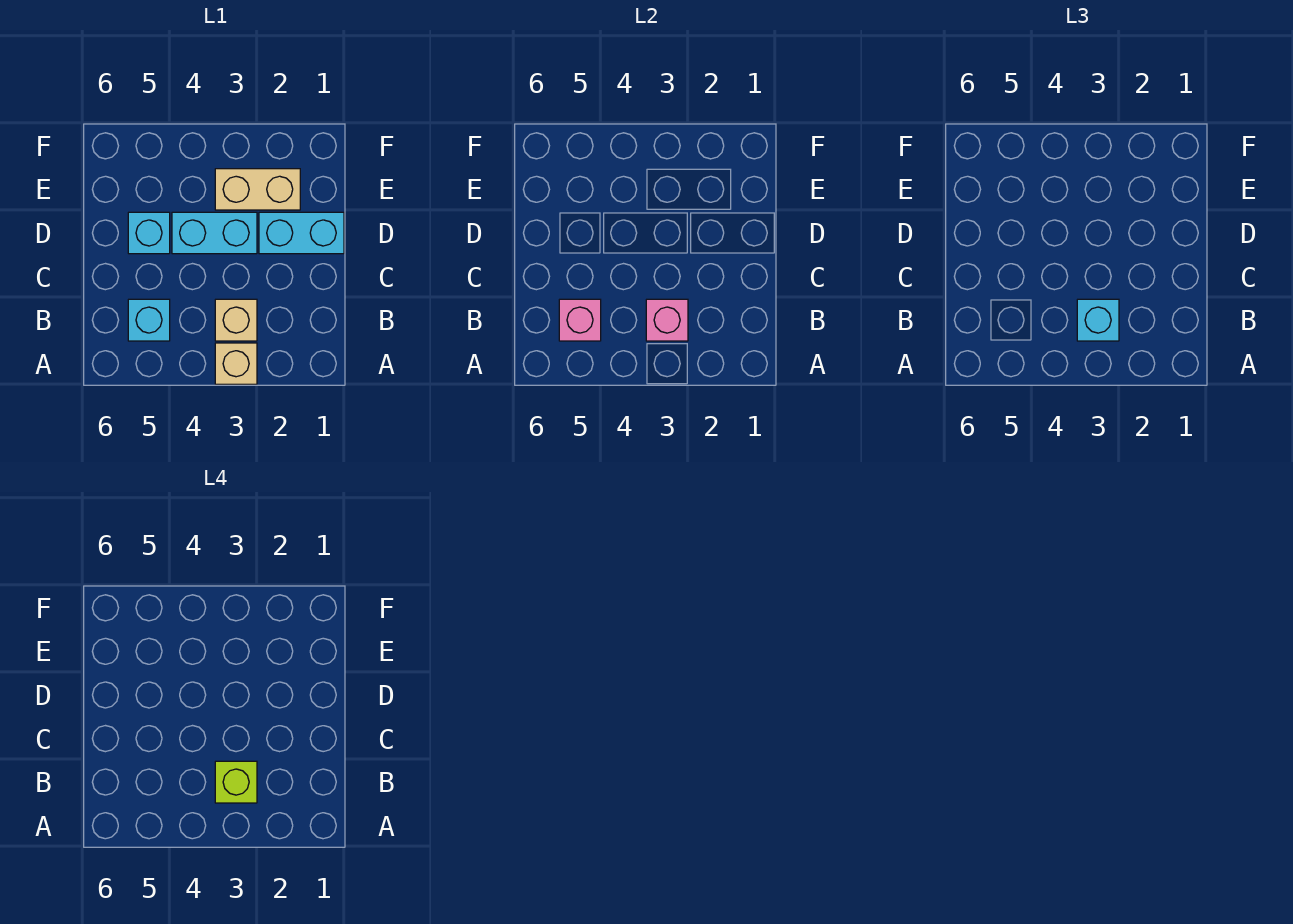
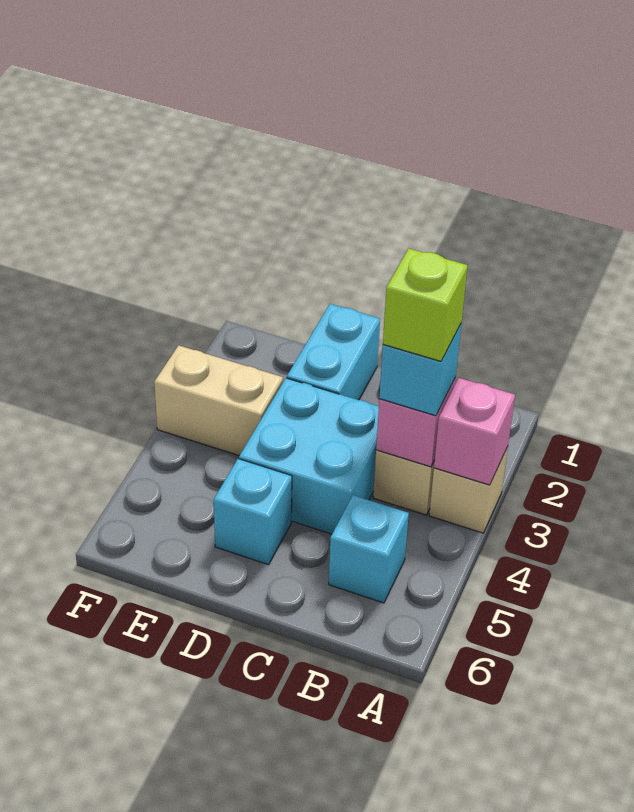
pink brick B5 level 2 -> pink brick A3 level 2
cyan brick D3:D4 level 1 -> cyan brick C3:D4 level 1
tan brick E2:E3 level 1 -> tan brick E3:F3 level 1

